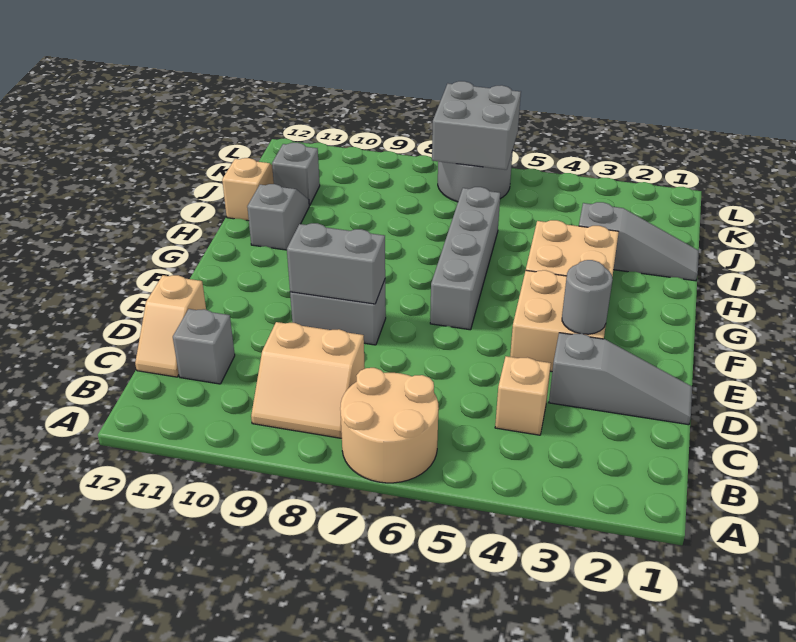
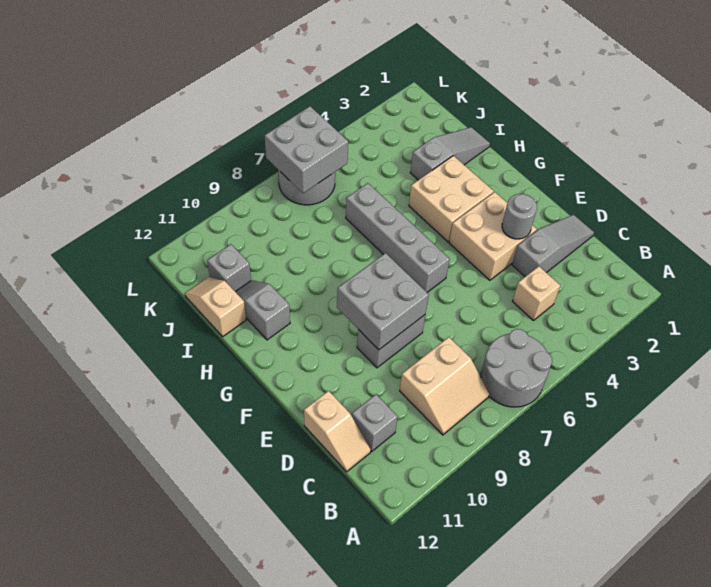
tan round brick A6:B7 level 1 -> grey round brick A6:B7 level 1
grey brick E8:E9 level 2 -> grey brick E8:F9 level 2

